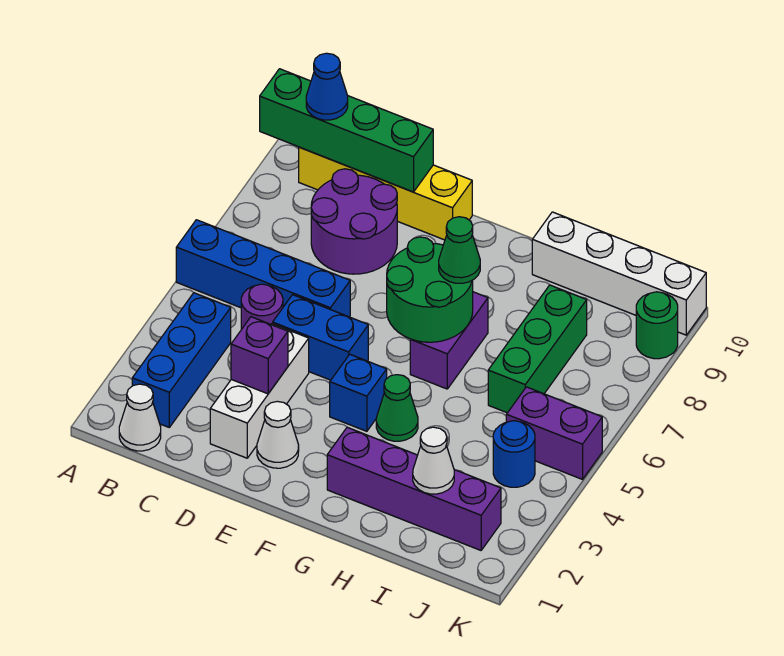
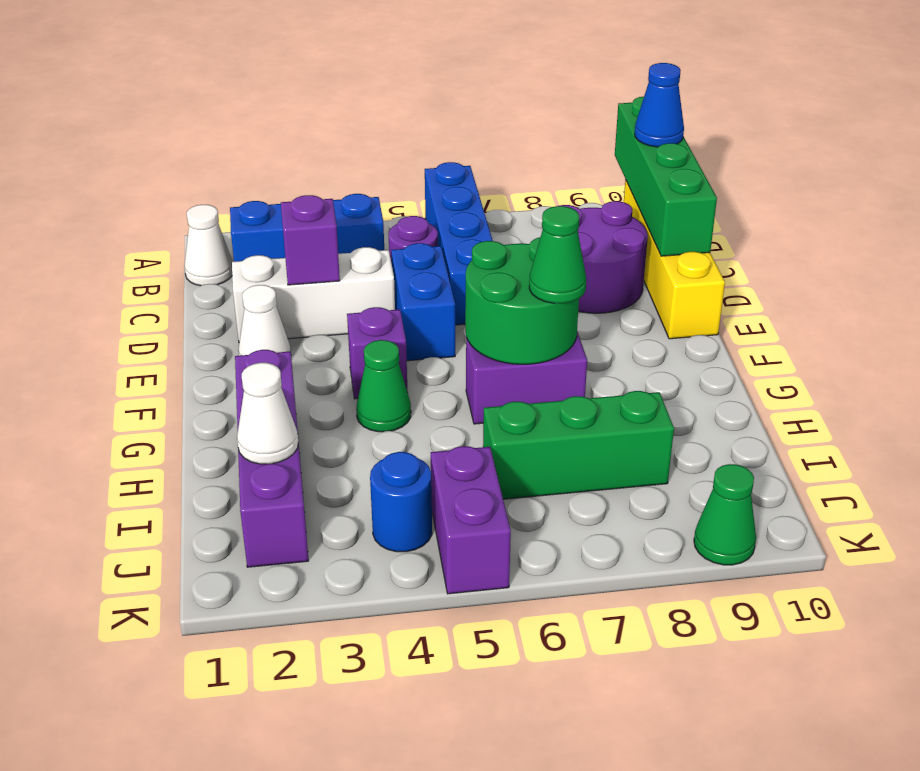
blue brick F4 level 1 -> purple brick F4 level 1
white brick H10:K10 level 1 -> none
green round brick K9 level 1 -> green cone K9 level 1

